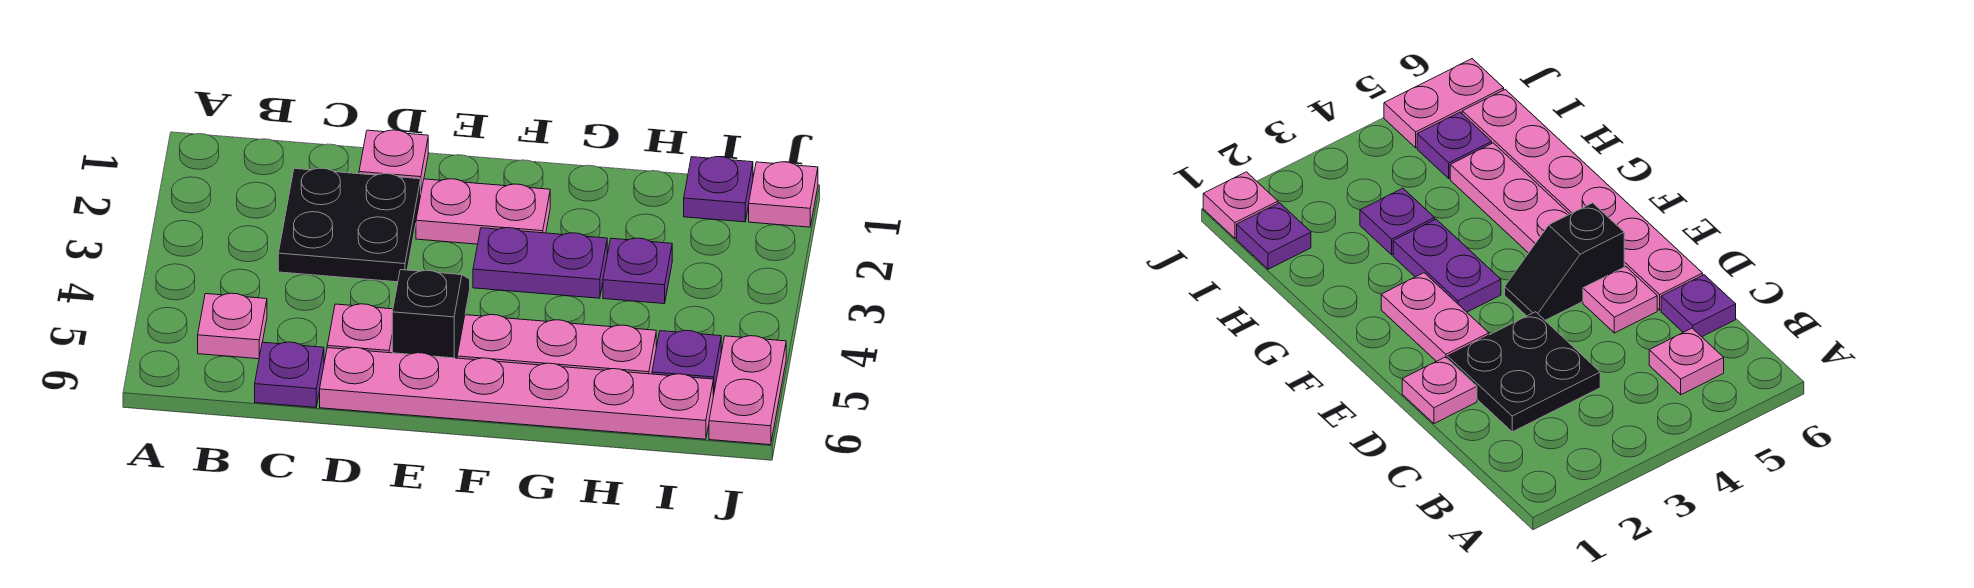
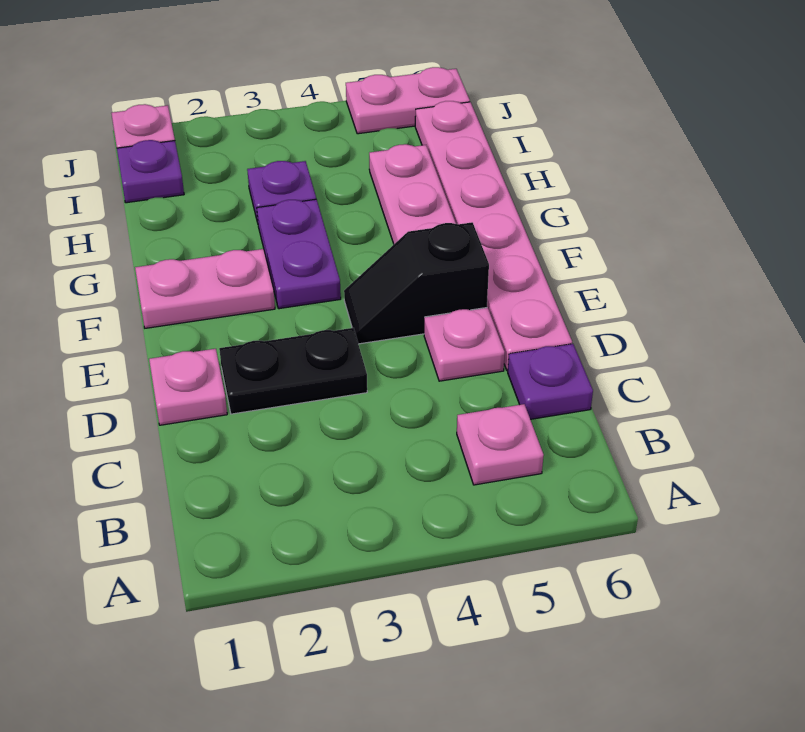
black plate C2:D3 level 1 -> black plate D2:D3 level 1
pink plate E2:F2 level 1 -> pink plate F1:F2 level 1
purple plate I5 level 1 -> none

